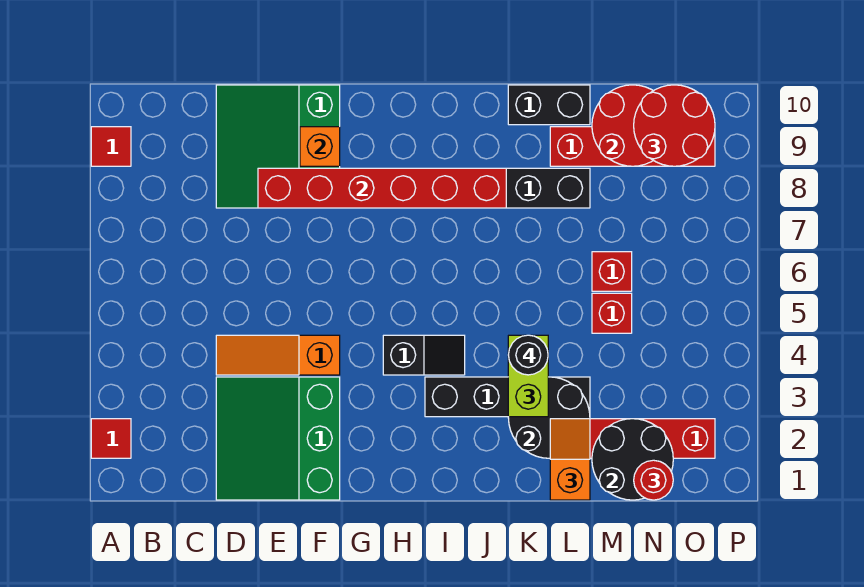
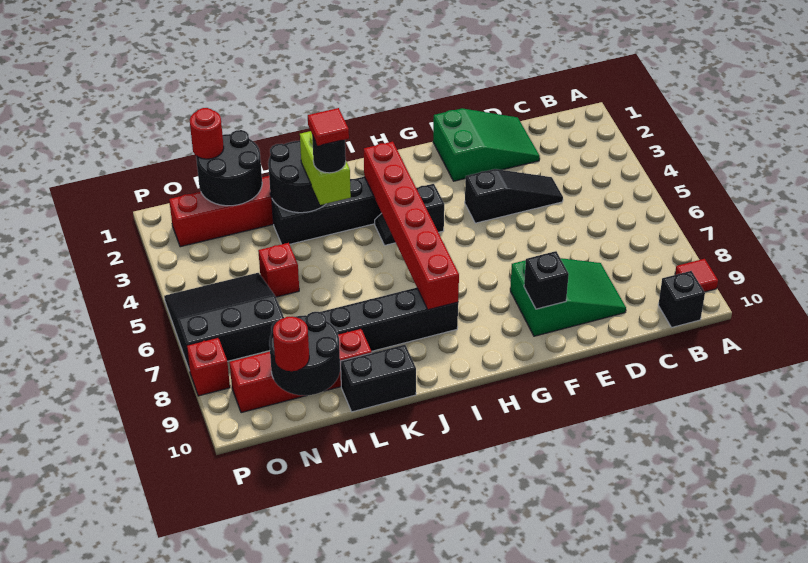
red tile A2 level 1 -> red tile K4 level 5
none -> black brick B10 level 1
green slope D1:F3 level 1 top F -> green slope D1:F2 level 1 top F
orange slope D4:F4 level 1 top F -> black slope D4:F4 level 1 top F
green slope D8:F10 level 1 top F -> green slope D8:F9 level 1 top F
red brick E8:J8 level 2 -> red brick I3:I8 level 2
orange brick F9 level 2 -> black brick F9 level 2
orange slope L1:L2 level 3 top 1 -> none
red brick M6 level 1 -> red brick P8 level 1
red round brick M9:N10 level 2 -> black round brick M9:N10 level 2
none -> black slope N5:P7 level 1 top 7
red round brick N9:O10 level 3 -> red round brick N10 level 3

